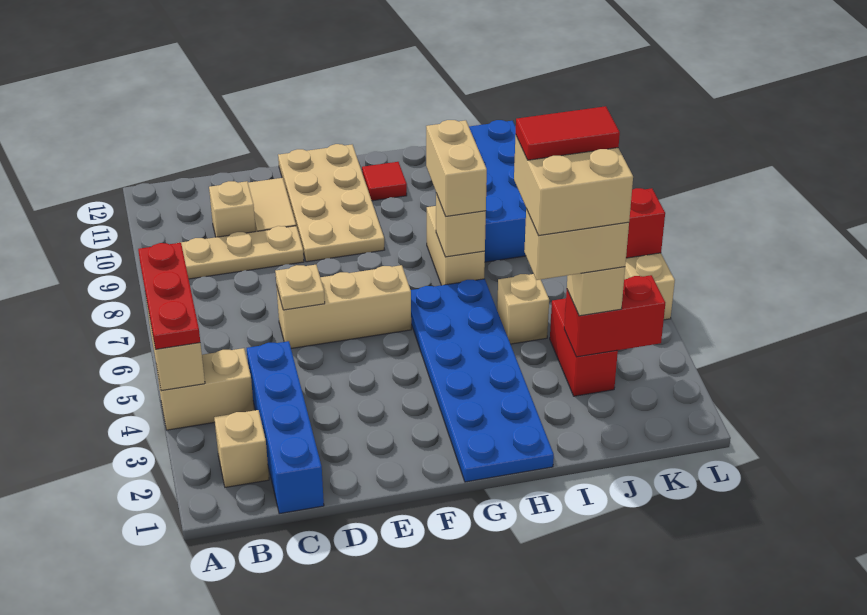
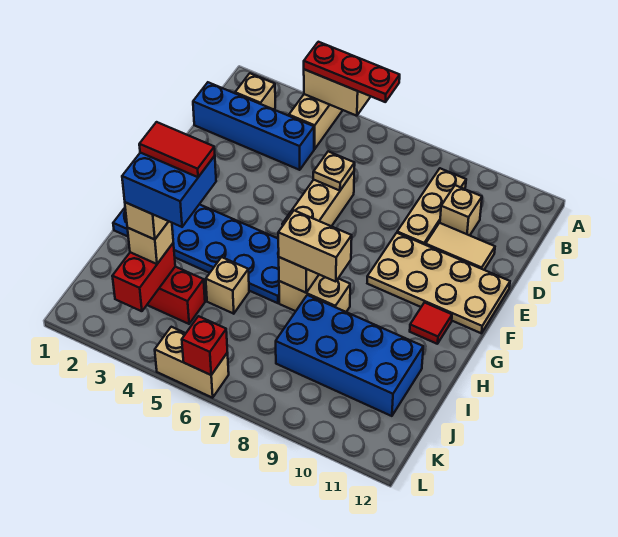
tan brick I3:J4 level 5 -> blue brick I3:J4 level 5
red tile I4:J4 level 6 -> red tile I3:I4 level 6

